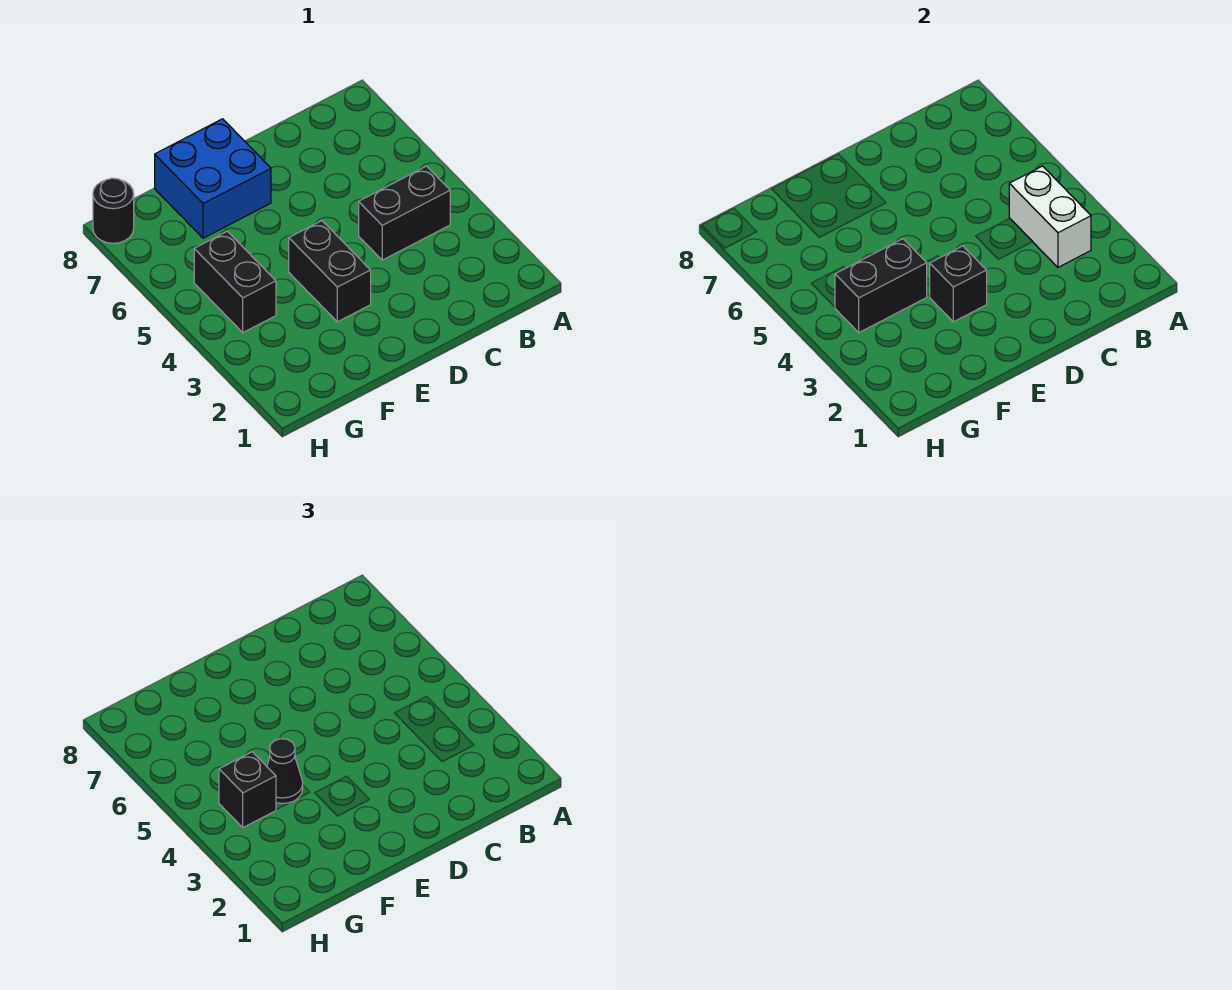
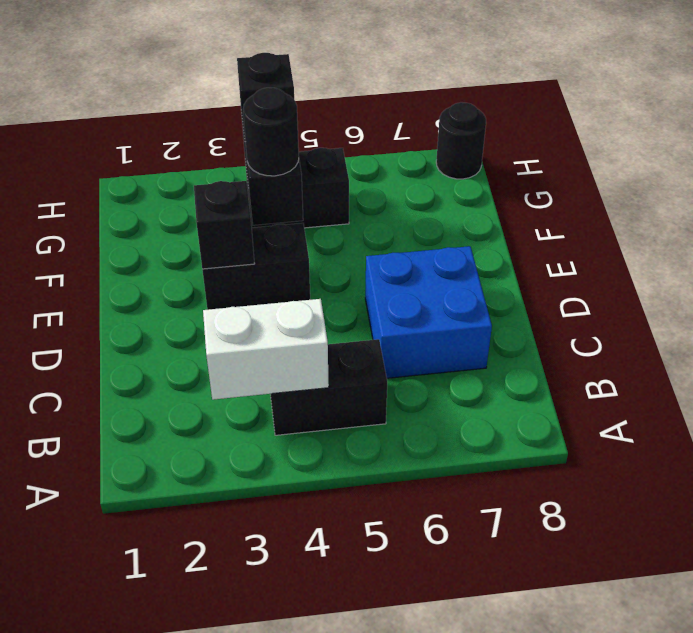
black brick B4:C4 level 1 -> black brick B4:B5 level 1
blue brick E7:F8 level 1 -> blue brick C6:D7 level 1
black cone F4 level 3 -> black round brick F4 level 3

